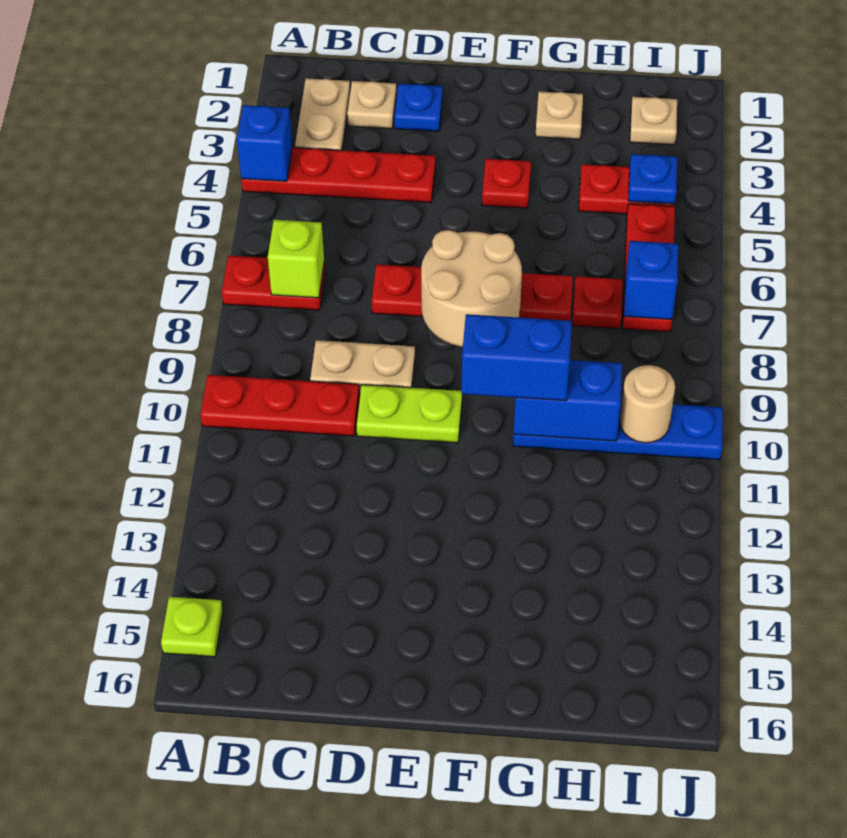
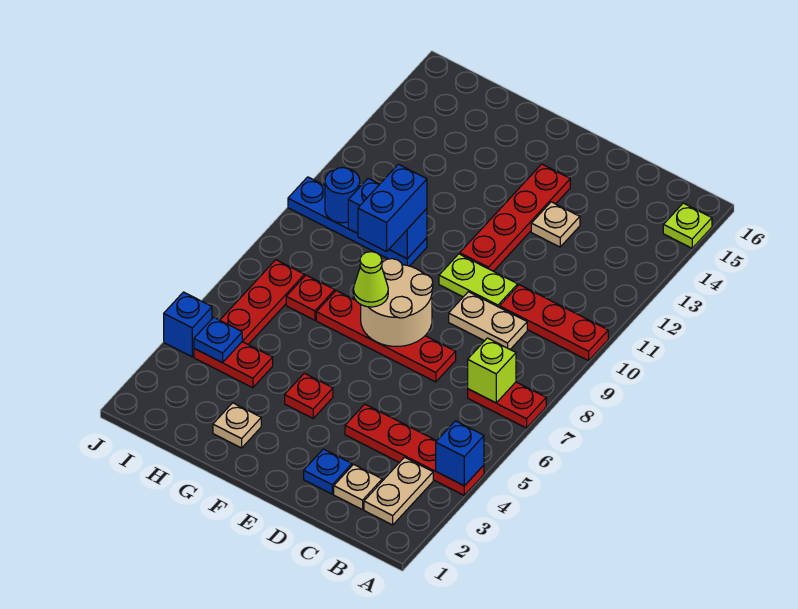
none -> red plate E11:E14 level 1
none -> lime cone F7 level 3
blue brick F10:G10 level 3 -> blue brick G9:G10 level 3
tan plate I2 level 1 -> tan plate D13 level 1
blue brick I7 level 2 -> blue brick J4 level 1
tan round brick I10 level 2 -> blue round brick I10 level 2

